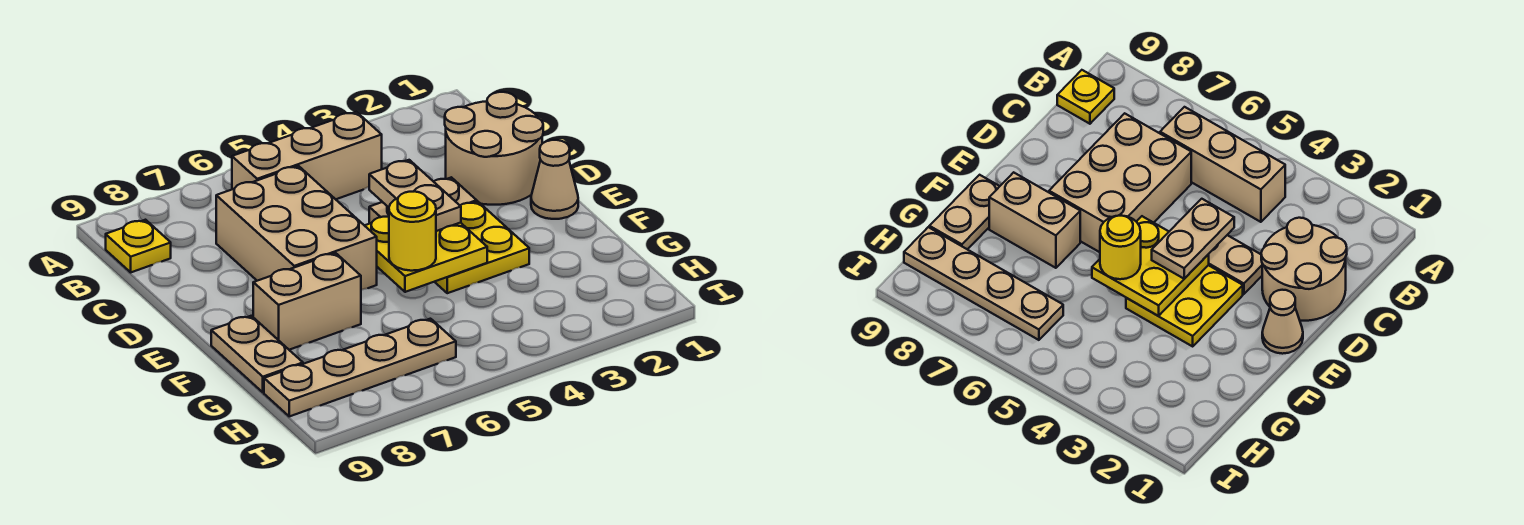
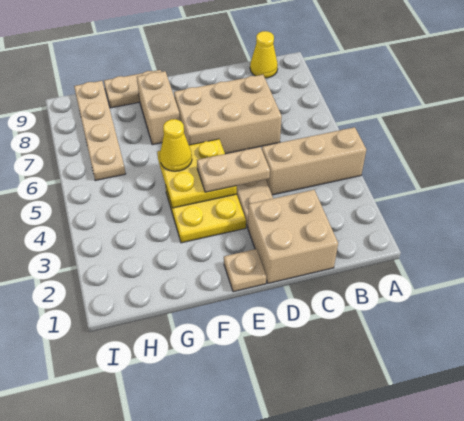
tan brick B4:B6 level 1 -> tan brick A4:C4 level 1
yellow plate B9 level 1 -> yellow cone B9 level 1
tan round brick C1:D2 level 1 -> tan brick C1:D2 level 1
tan cone E1 level 1 -> tan plate E1 level 1
yellow round brick F5 level 3 -> yellow cone F5 level 3

